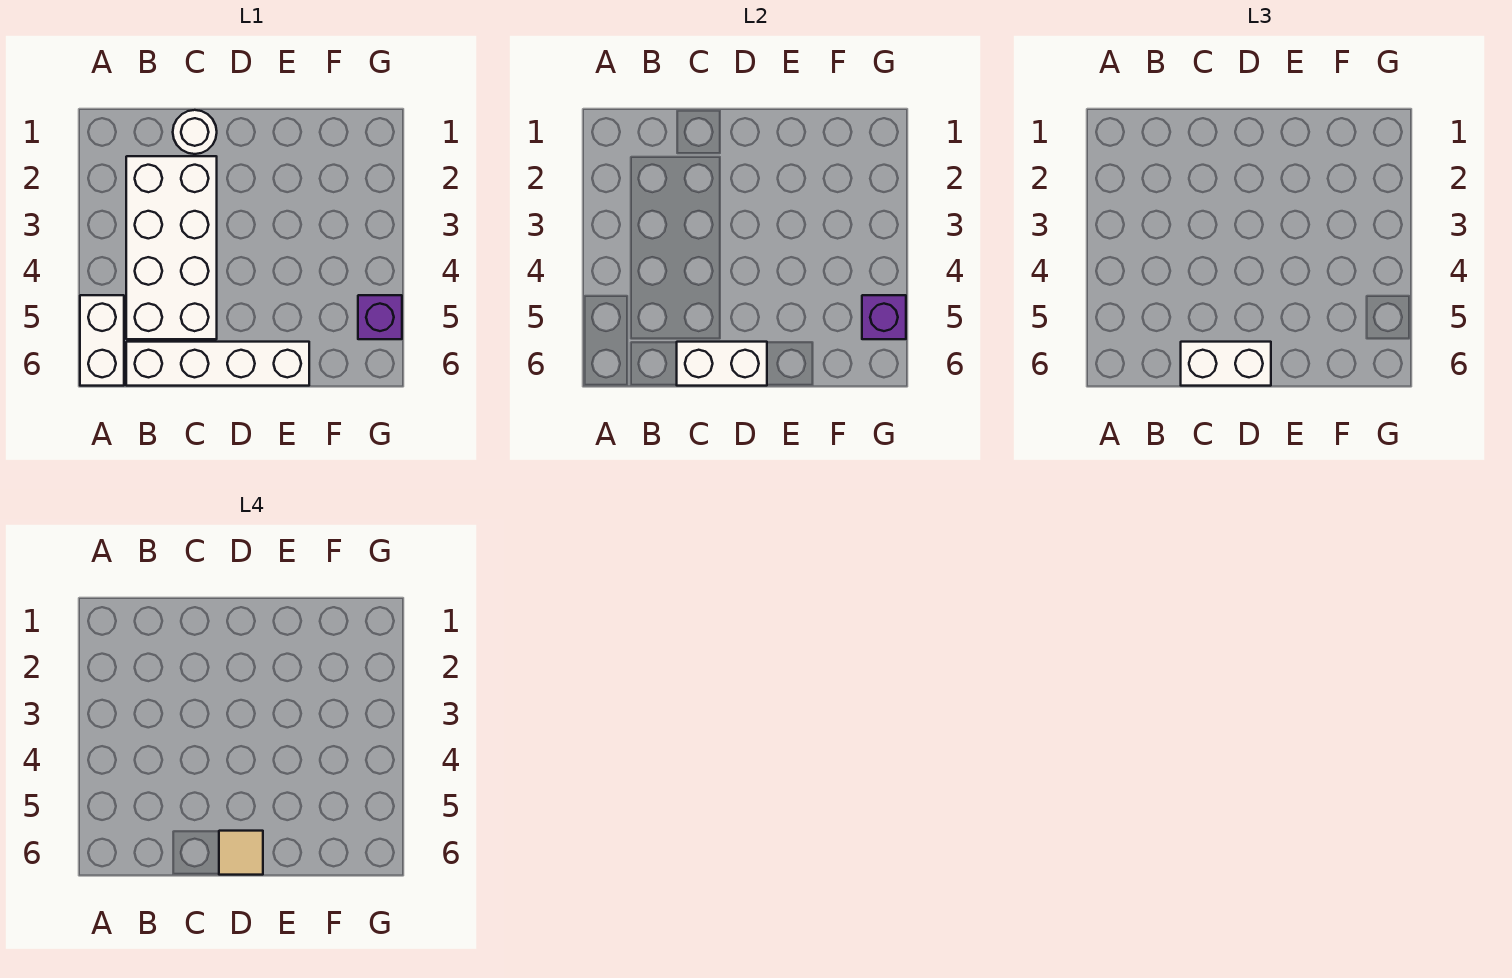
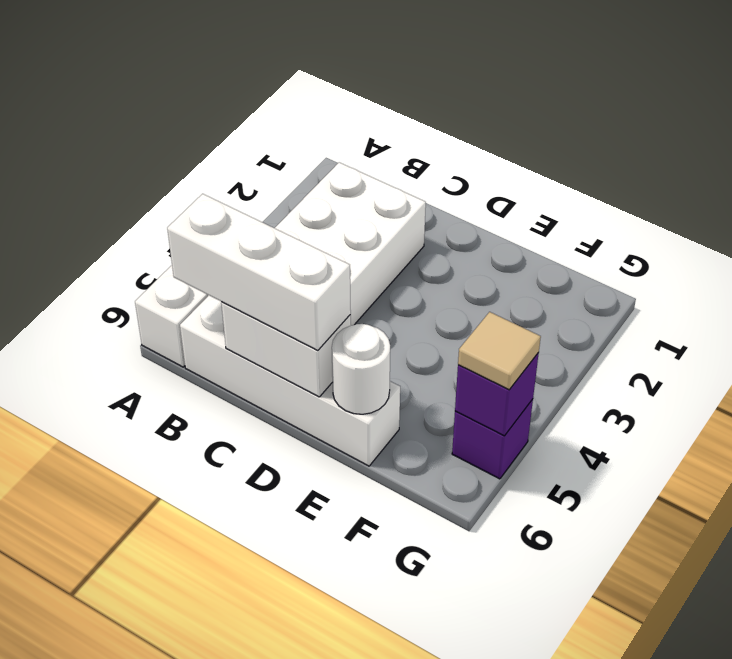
white round brick C1 level 1 -> white round brick E6 level 2
white brick C6:D6 level 3 -> white brick B6:D6 level 3
tan tile D6 level 4 -> tan tile G5 level 3

